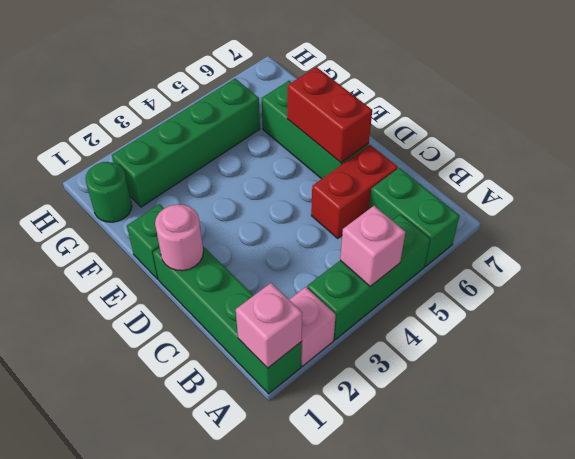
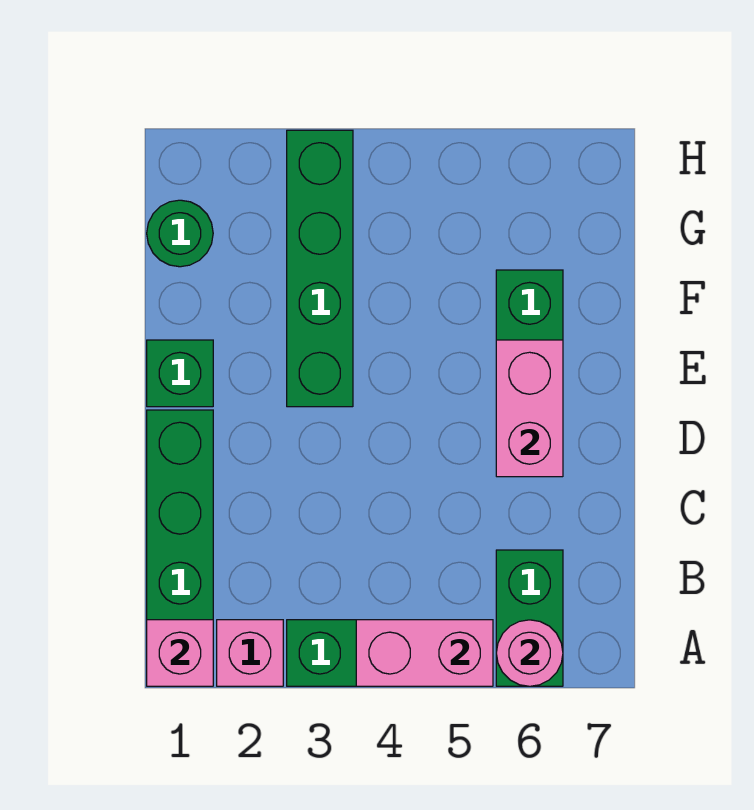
pink brick A4 level 2 -> pink brick A4:A5 level 2
red brick C5:C6 level 1 -> none
pink round brick D1 level 2 -> pink round brick A6 level 2
red brick D6:E6 level 2 -> pink brick D6:E6 level 2
green brick G2:G5 level 1 -> green brick E3:H3 level 1

